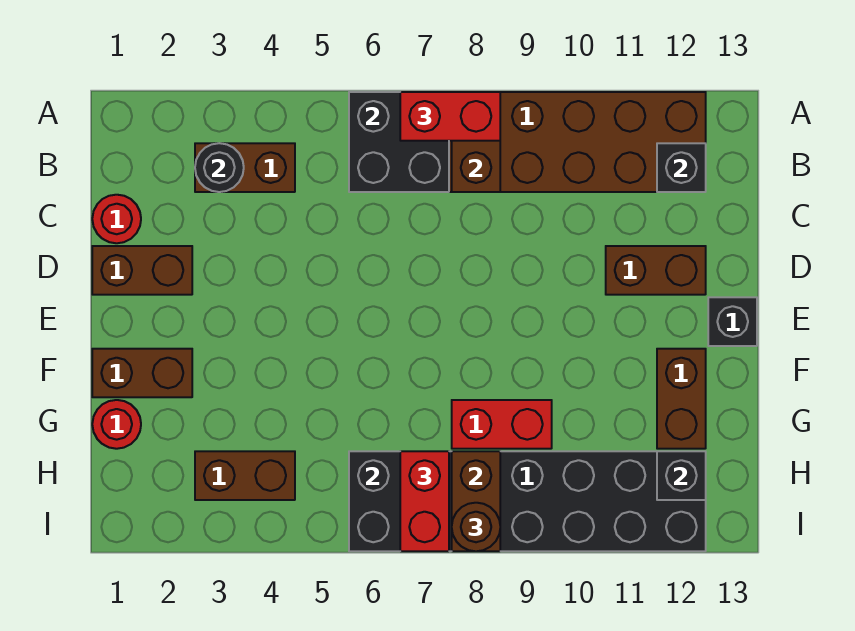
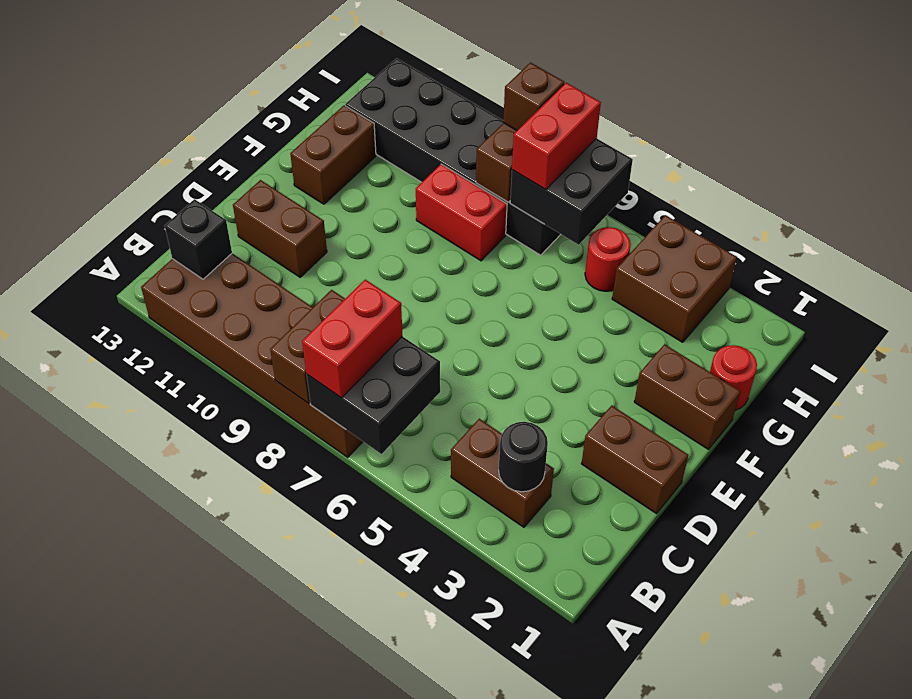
red brick A7:A8 level 3 -> red brick A7:B7 level 3
red round brick C1 level 1 -> red round brick H5 level 1
black brick E13 level 1 -> none
brown brick H3:H4 level 1 -> brown brick H3:I4 level 1
black brick H12 level 2 -> none
brown round brick I8 level 3 -> brown brick I8 level 3

